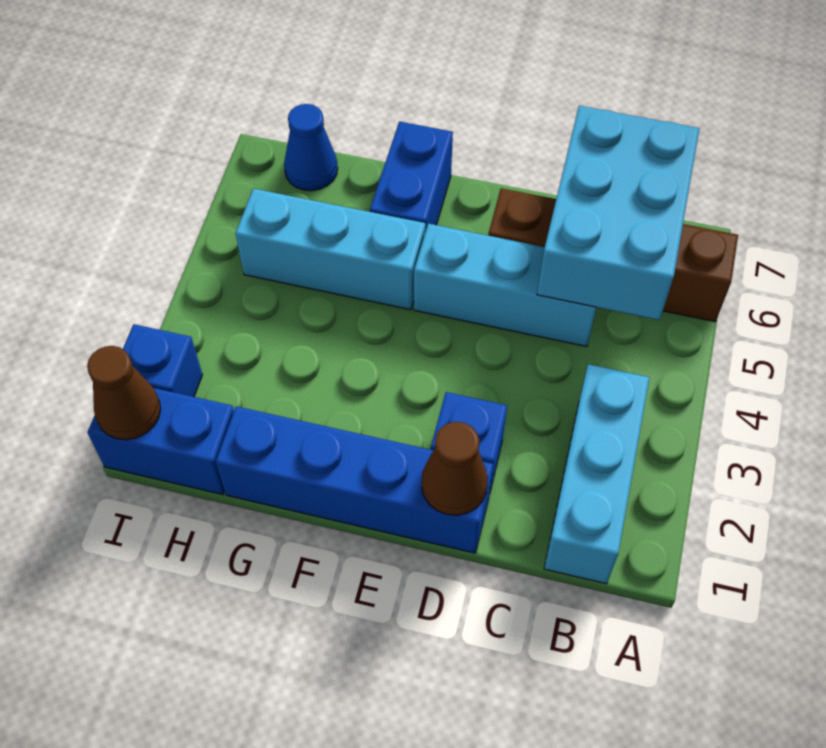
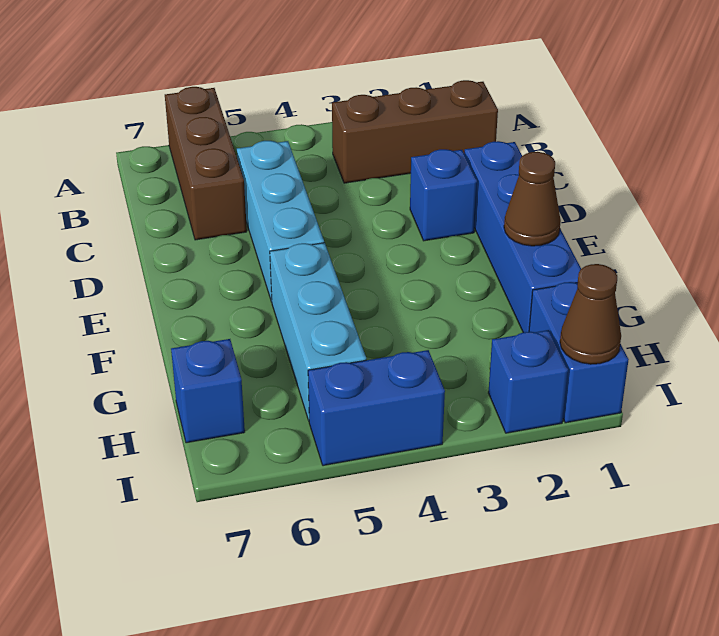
brown brick A6:D6 level 1 -> brown brick A6:C6 level 1
cyan brick B1:B3 level 1 -> brown brick B1:B3 level 1
cyan brick B5:C7 level 2 -> none
brown cone D1 level 2 -> brown cone F1 level 2
blue brick F6:F7 level 1 -> blue brick I4:I5 level 1
blue cone H7 level 1 -> blue brick H7 level 1

